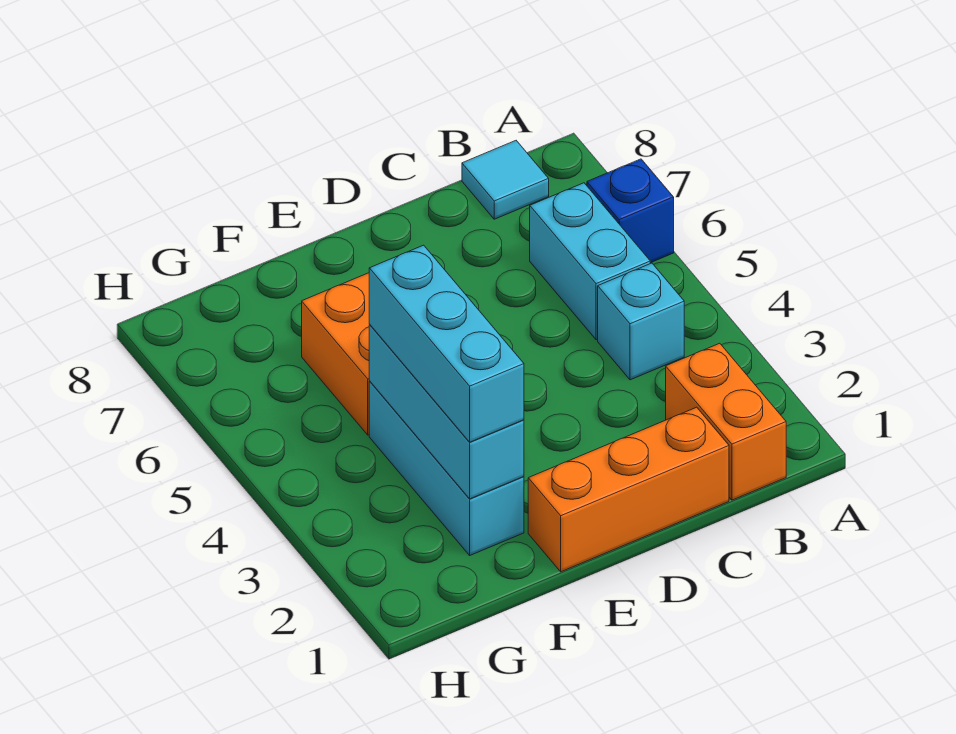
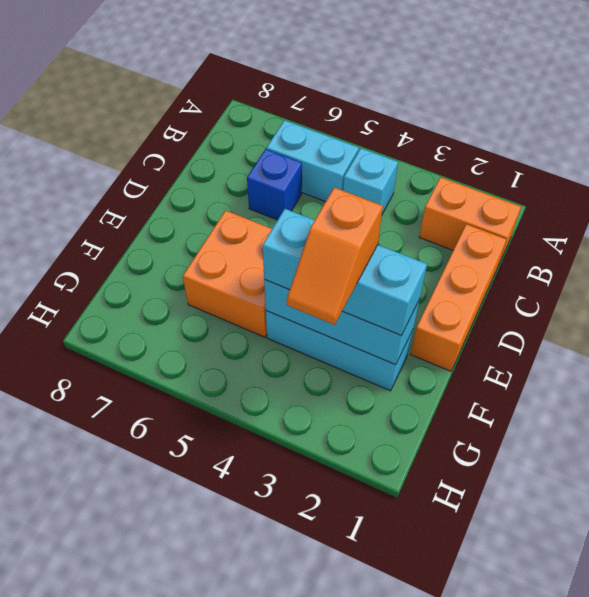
blue brick A6 level 1 -> blue brick C6 level 1
cyan tile B8 level 1 -> none
none -> orange slope F3:G3 level 4 top F

